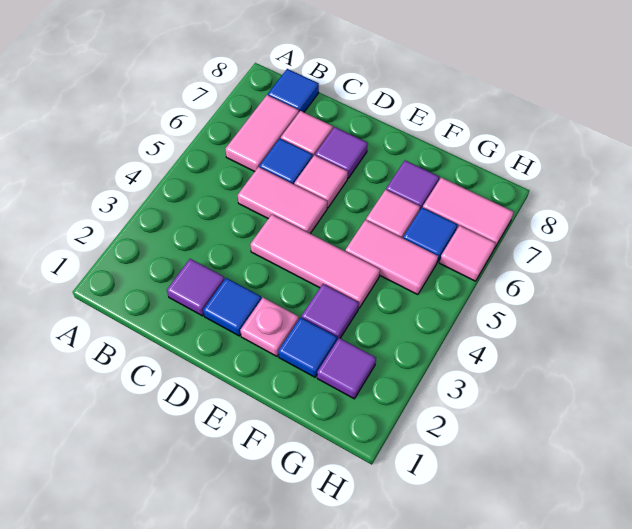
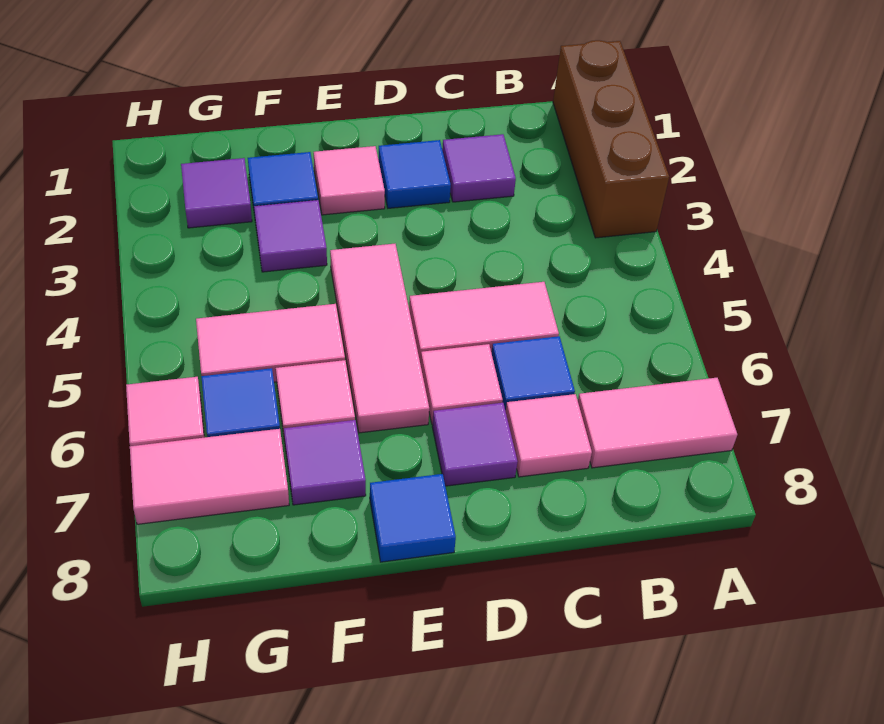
none -> brown brick A1:A3 level 1
pink tile B6:B7 level 1 -> pink tile A7:B7 level 1
blue tile B8 level 1 -> blue tile E8 level 1
pink tile D4:F4 level 1 -> pink tile E4:E6 level 1
pink plate E2 level 1 -> pink tile E2 level 1

